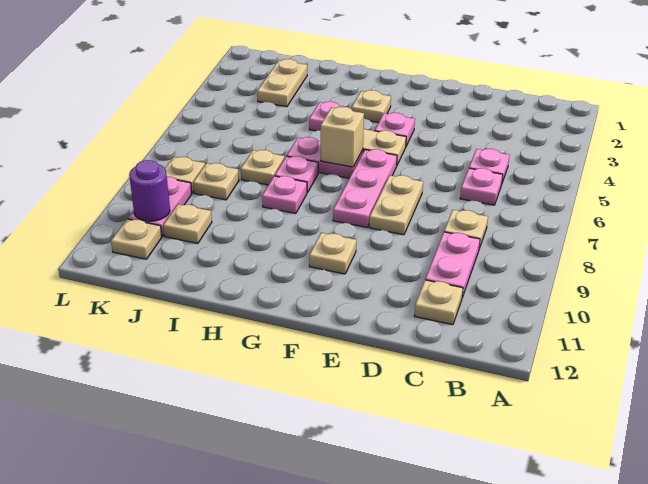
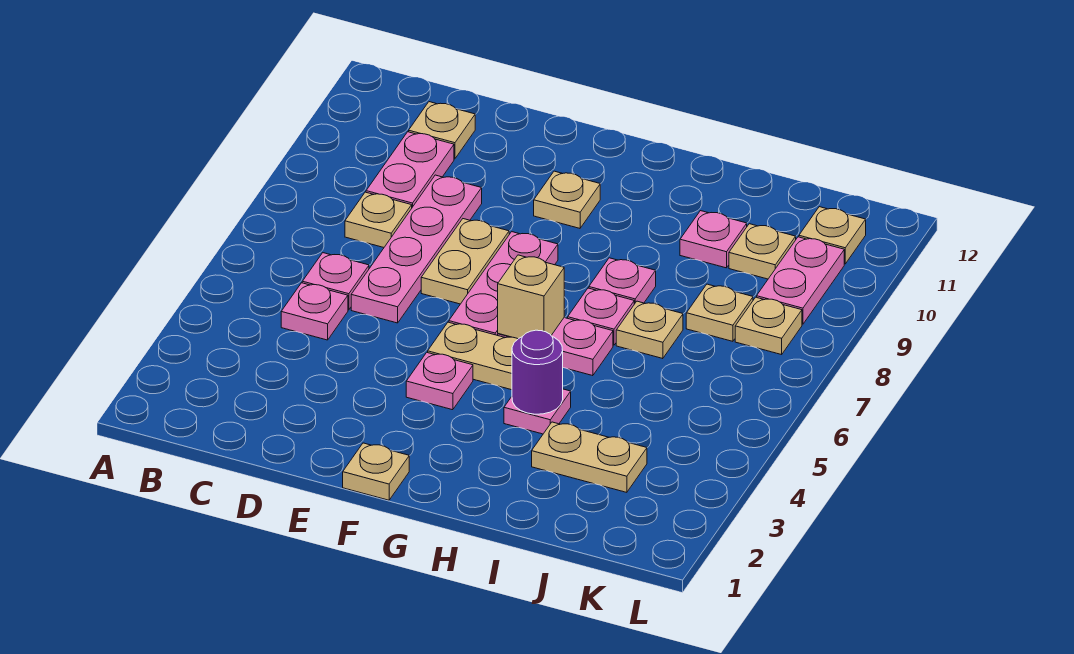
none -> pink plate D6:D9 level 1
tan plate G3 level 1 -> tan plate F1 level 1
none -> pink plate I10 level 1
tan plate J2:J3 level 1 -> tan plate I3:J3 level 1
purple round brick K10 level 2 -> purple round brick H4 level 2

